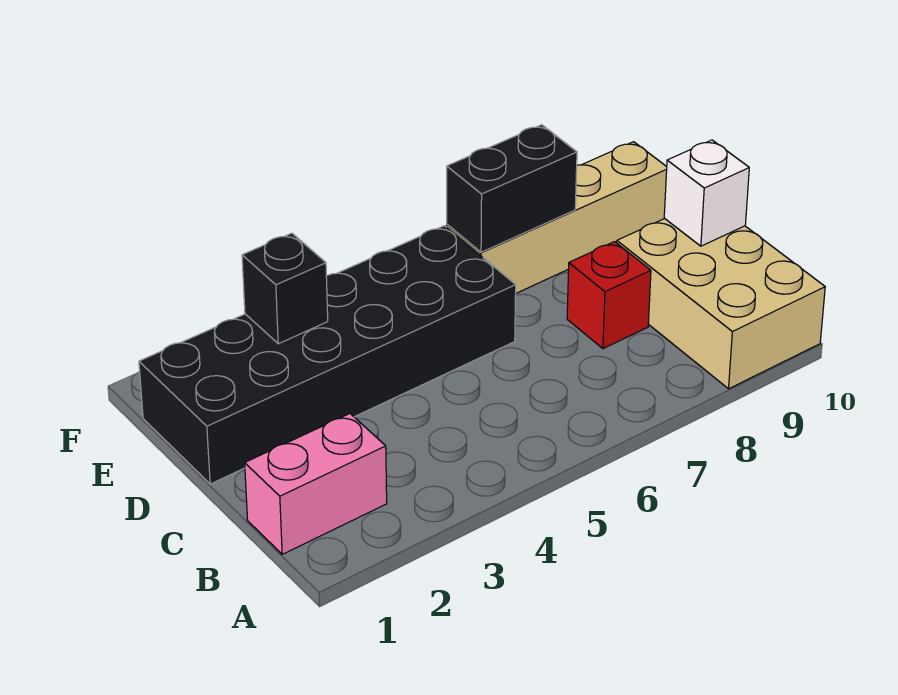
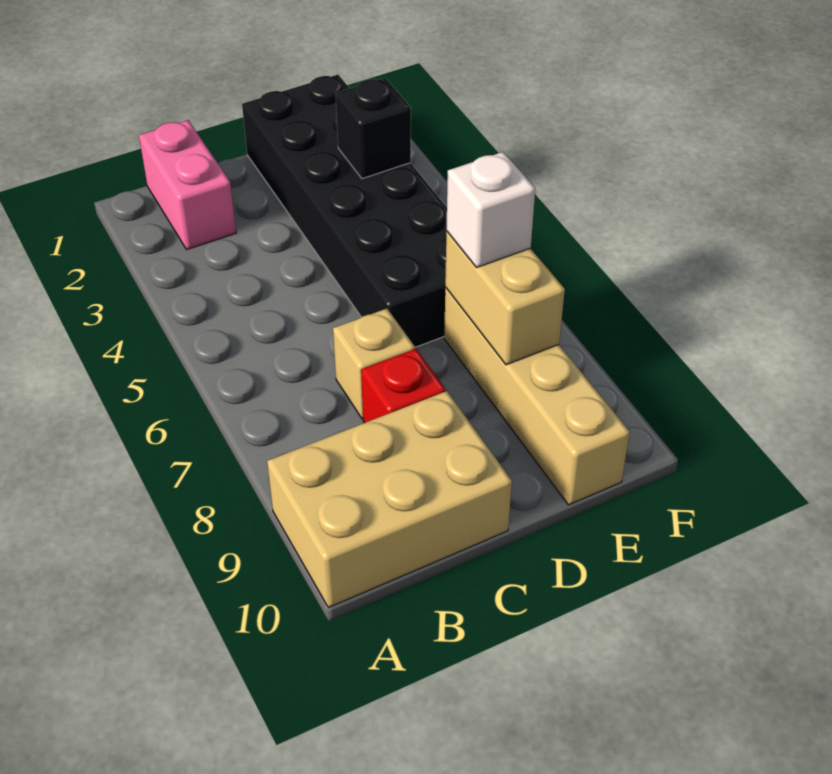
none -> tan brick C7 level 1
white brick C10 level 2 -> white brick E7 level 3
black brick E7:E8 level 2 -> tan brick E7:E8 level 2

